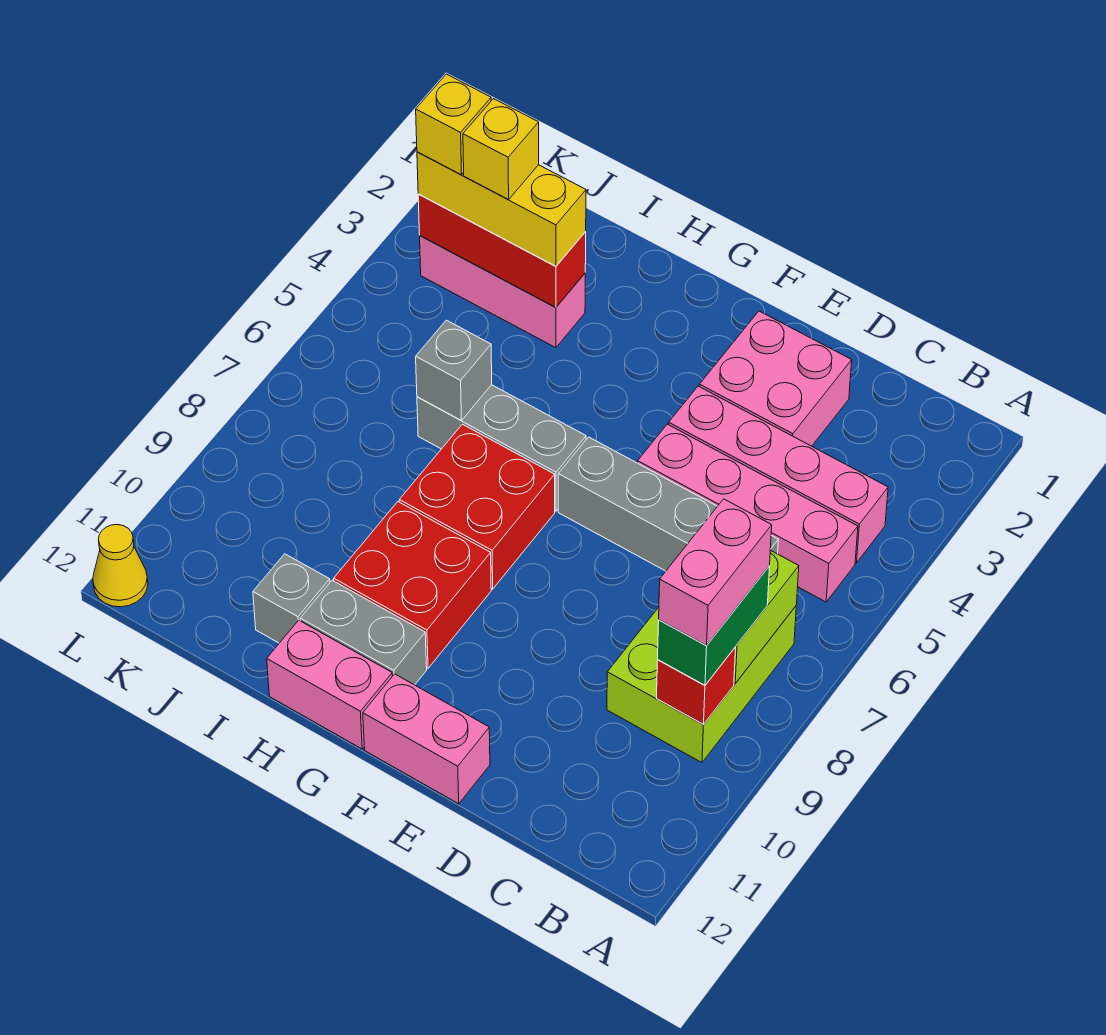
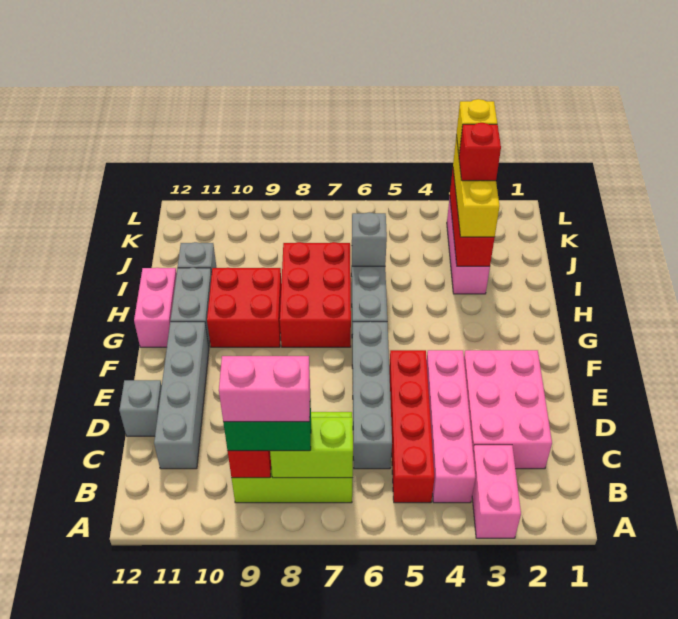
pink brick B5:E5 level 1 -> red brick B5:E5 level 1
none -> grey brick C11:F11 level 1
pink brick D2:E3 level 1 -> pink brick C2:E3 level 1
none -> grey brick D12 level 1
pink brick E12:F12 level 1 -> pink brick A3:B3 level 1
red brick G7:H8 level 1 -> red brick G7:I8 level 1
yellow brick J3 level 4 -> red brick J3 level 4
yellow cone L12 level 1 -> none

